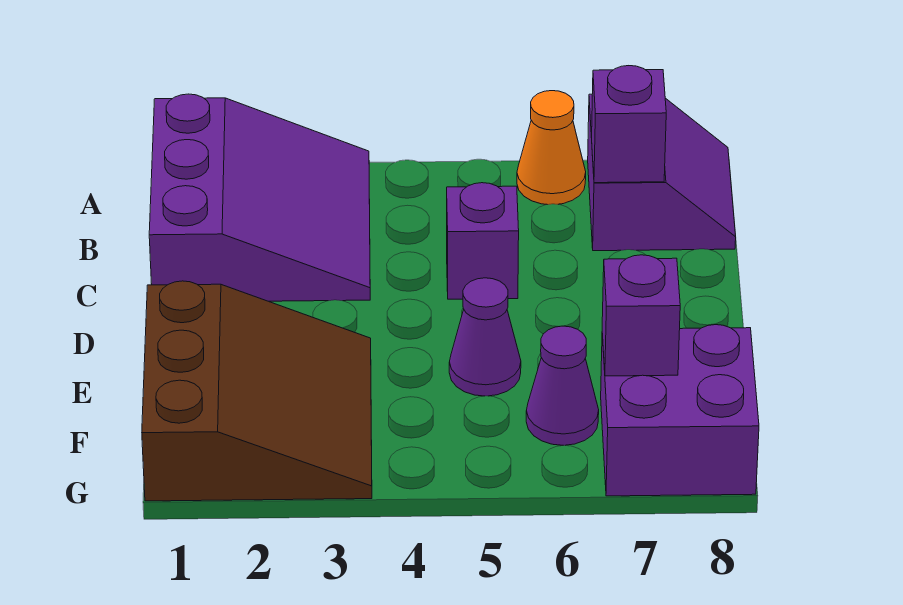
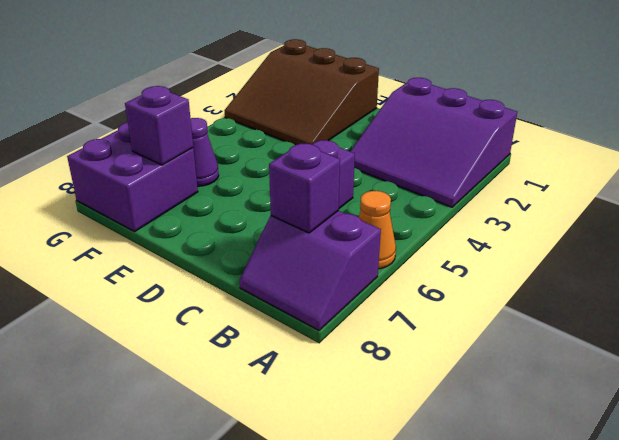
purple cone E5 level 1 -> none

